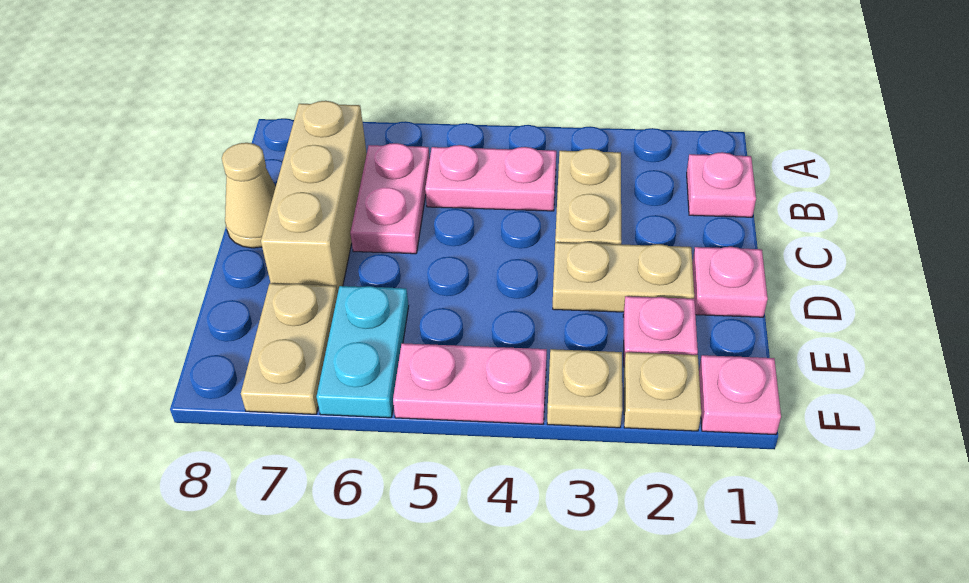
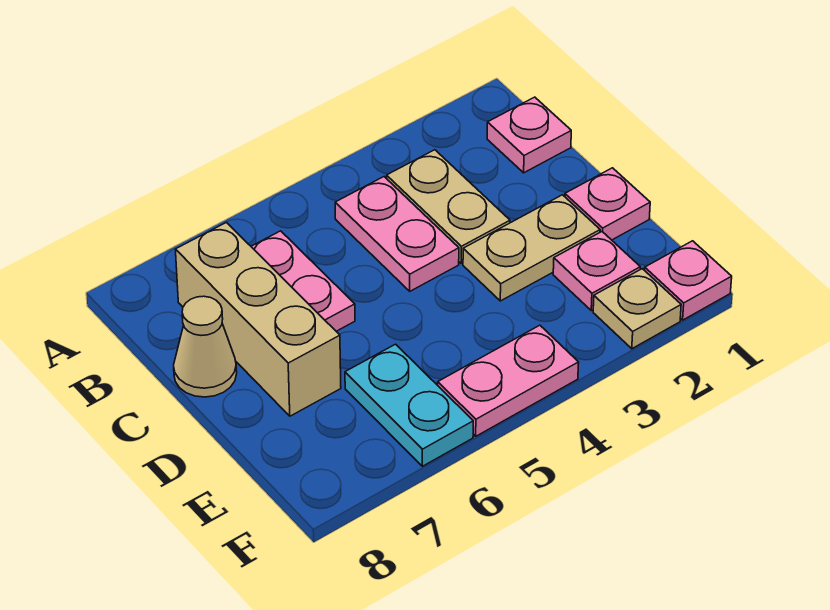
pink plate B4:B5 level 1 -> pink plate B4:C4 level 1
tan plate E7:F7 level 1 -> none
tan plate F3 level 1 -> none

